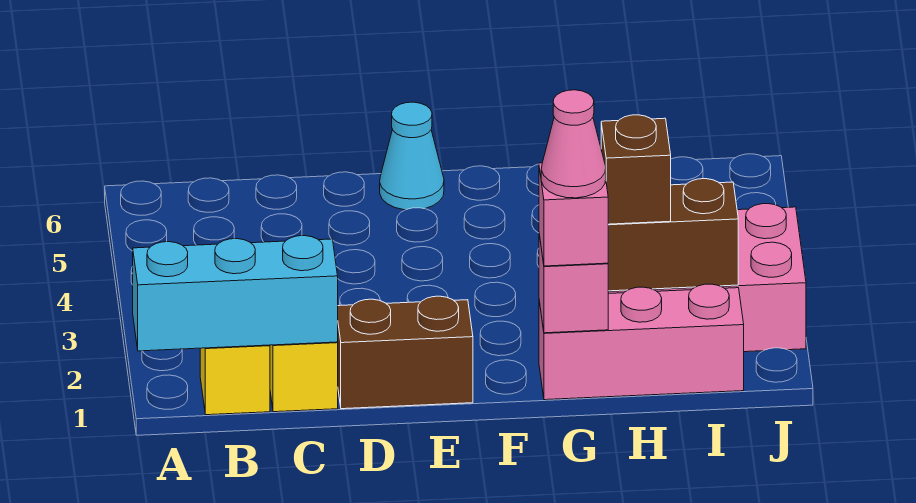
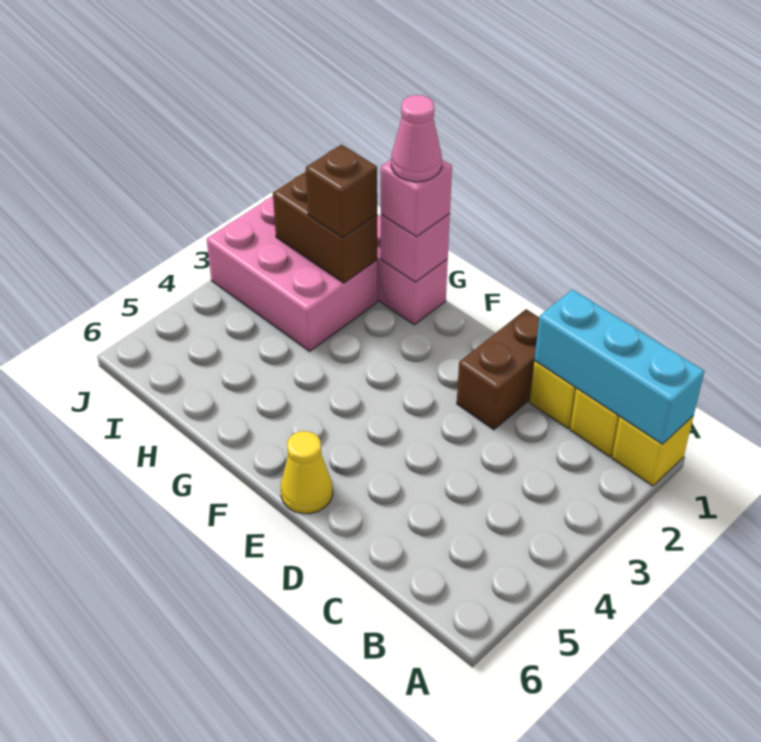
none -> yellow brick A1 level 1
brown brick D1:E1 level 1 -> brown brick D1:D2 level 1
cyan cone E6 level 1 -> yellow cone E6 level 1

